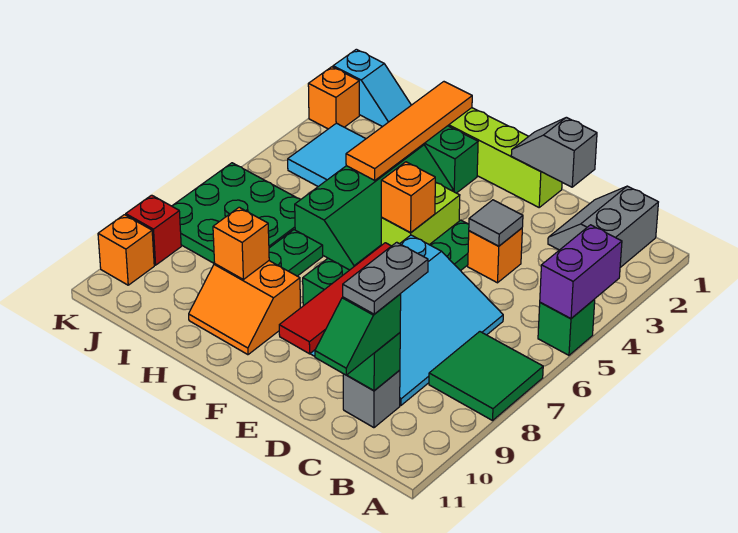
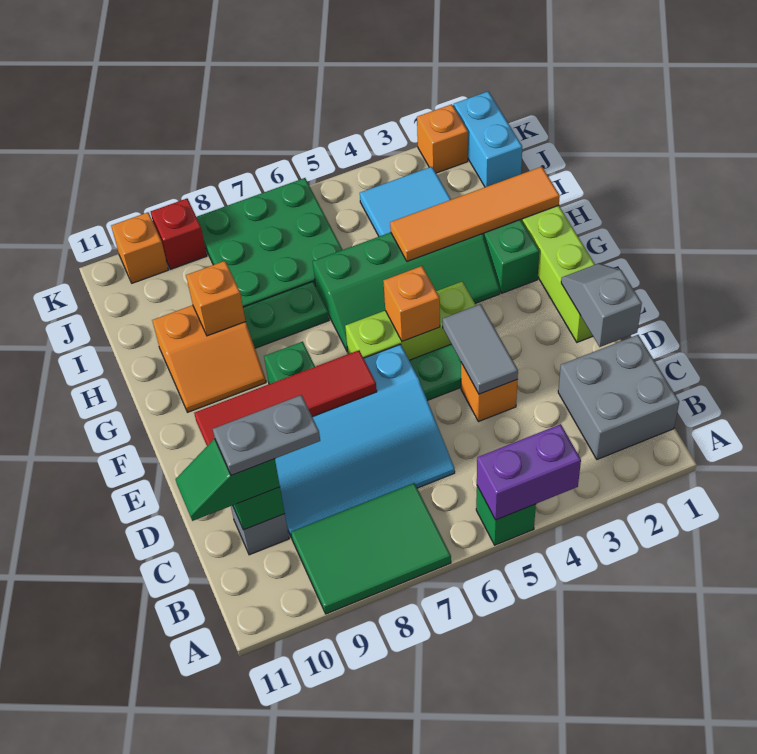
green tile A7:B8 level 1 -> green tile A7:B9 level 1
grey slope B1:C2 level 1 top B -> grey brick B1:C2 level 1
grey tile D4 level 2 -> grey tile D4:E4 level 2
lime brick F4:F5 level 1 -> lime brick F4:F6 level 1
orange slope G9:H10 level 1 top 9 -> orange slope G9:H10 level 1 top H
cyan slope J1:K1 level 1 top K -> cyan brick J1:K1 level 1

